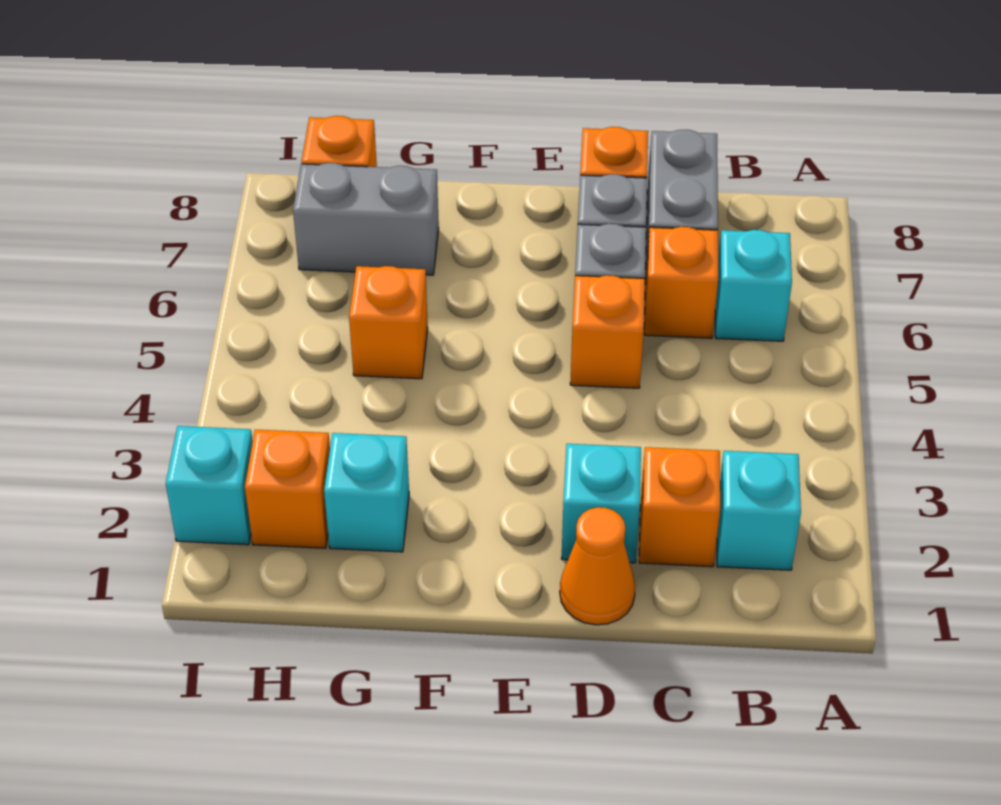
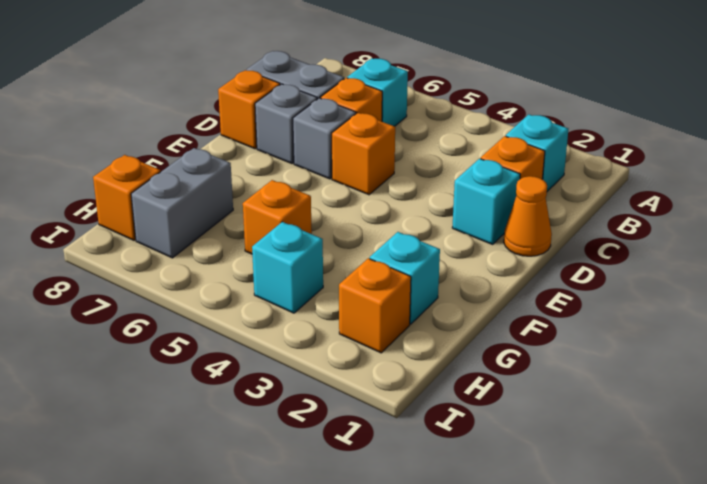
cyan brick I2 level 1 -> cyan brick H4 level 1

